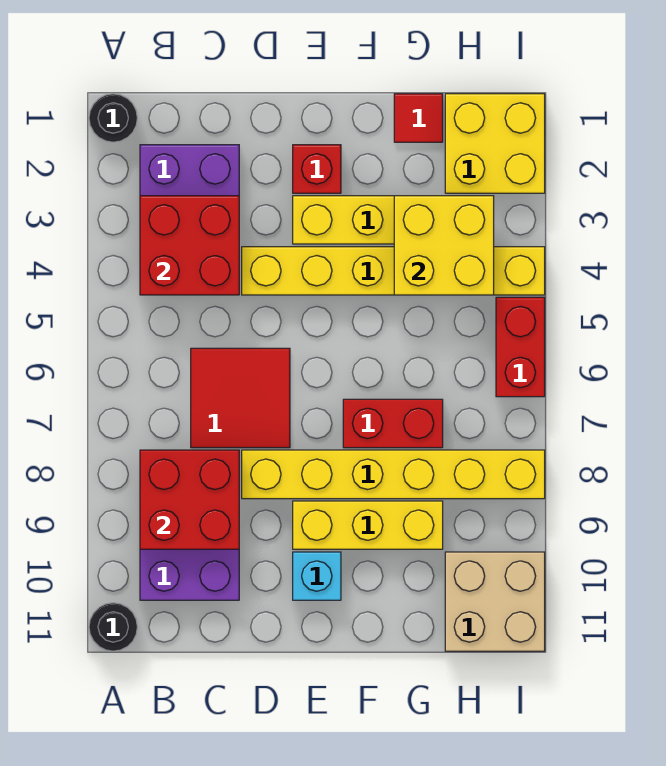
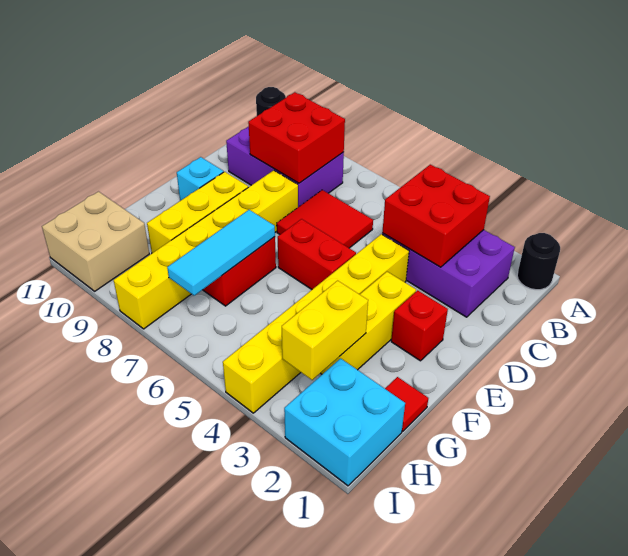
none -> cyan tile F7:H7 level 2
yellow brick G3:H4 level 2 -> yellow brick G3:H3 level 2
yellow brick H1:I2 level 1 -> cyan brick H1:I2 level 1
red brick I5:I6 level 1 -> red brick E5:E6 level 1

